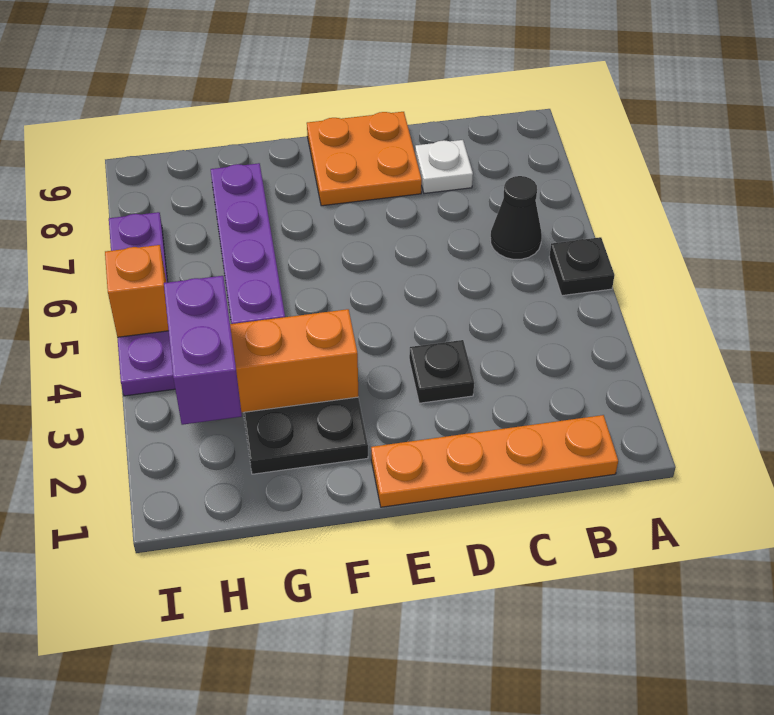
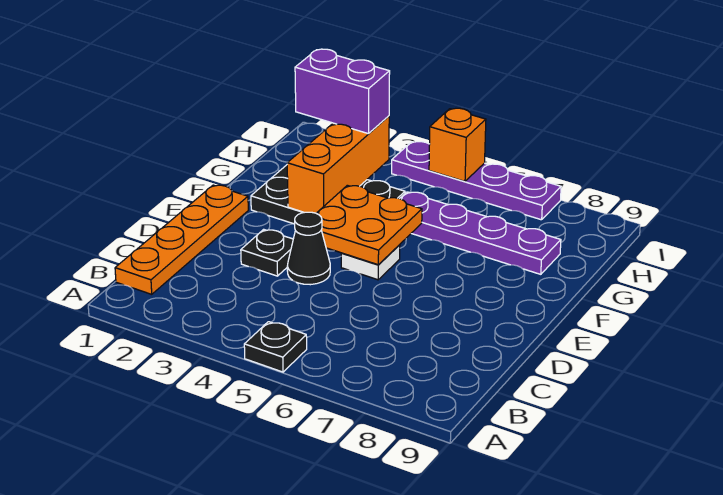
black cone B6 level 1 -> black cone D4 level 1
white plate C8 level 1 -> white plate E5 level 1
orange plate D8:E9 level 1 -> orange plate E4:F5 level 2

